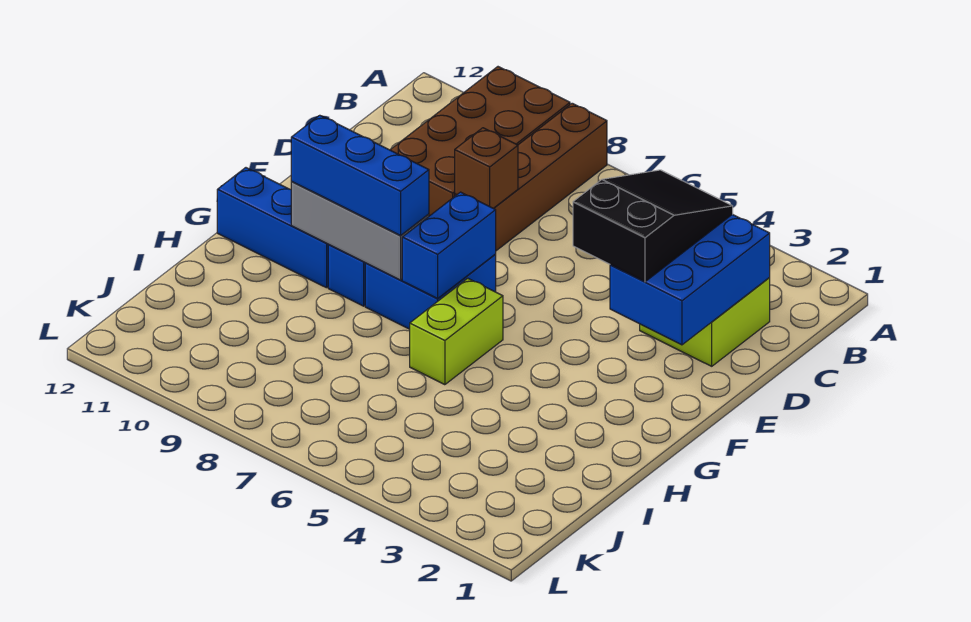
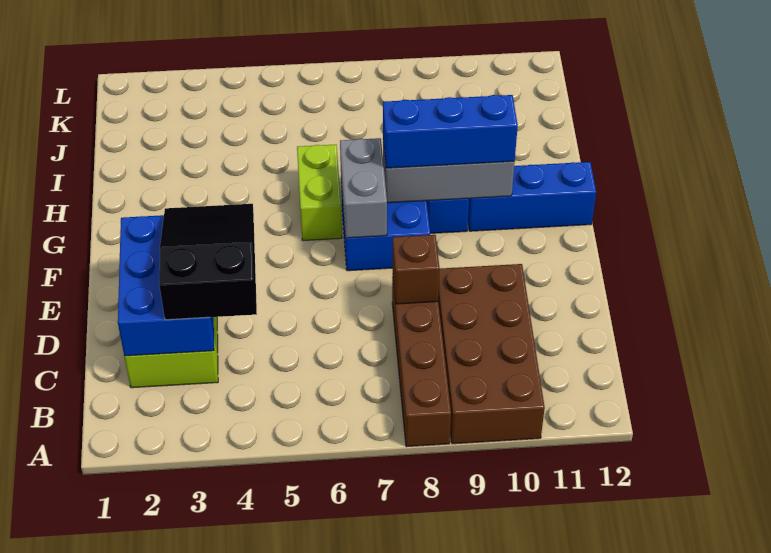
black slope C3:E4 level 3 top E -> black slope C3:E4 level 3 top C
blue brick F7:G7 level 2 -> grey brick F7:G7 level 2

